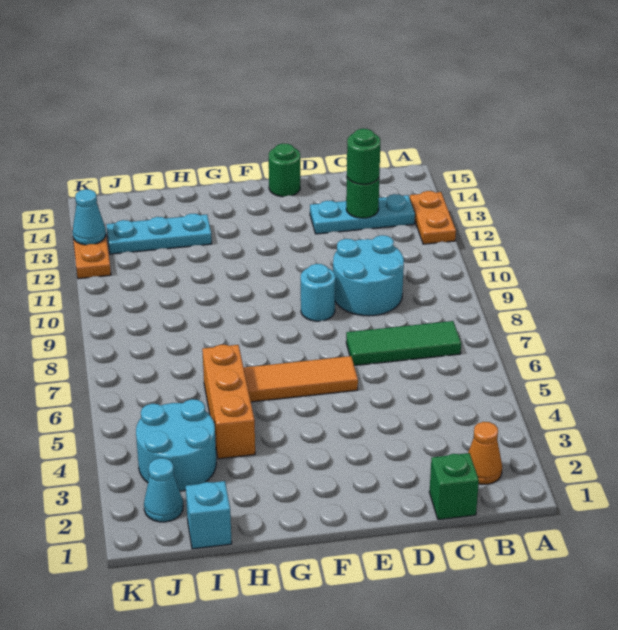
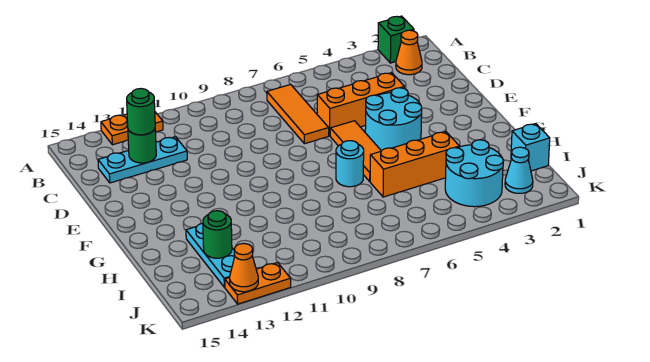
green tile B7:D7 level 1 -> orange tile B7:D7 level 1
cyan plate B13:D13 level 1 -> cyan plate C12:C14 level 1
green brick C1 level 1 -> green brick A2 level 1
cyan round brick C9:D10 level 1 -> cyan round brick E4:F5 level 1
none -> orange brick D4:D6 level 1
cyan round brick E9 level 1 -> cyan round brick G7 level 1
green round brick E15 level 1 -> green round brick I13 level 2
cyan cone K13 level 2 -> orange cone K13 level 2

